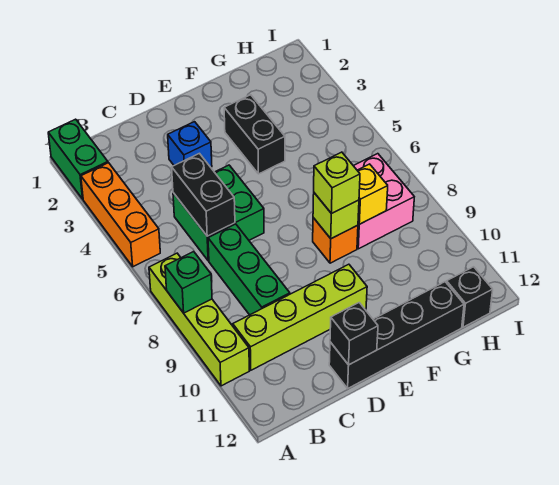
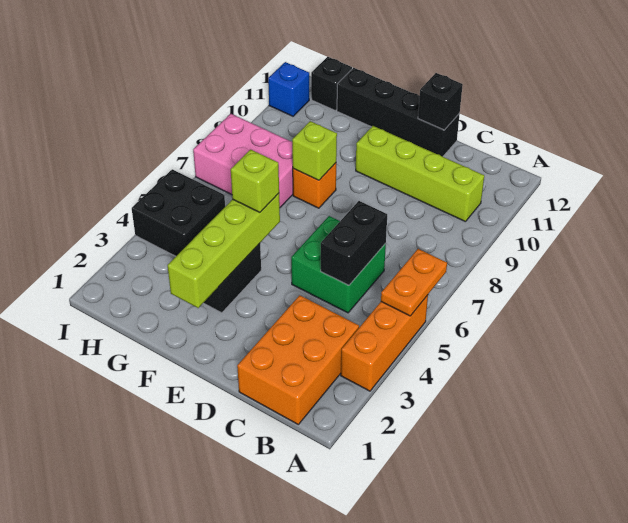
green brick A1:A2 level 1 -> none
none -> orange plate A5:A6 level 2
lime brick A7:A10 level 1 -> lime brick F2:F5 level 2
green brick A8 level 2 -> none
none -> orange brick B1:C3 level 1
green brick C7:C9 level 1 -> none
blue brick D3 level 1 -> blue brick I11 level 1
lime brick F8 level 3 -> lime brick F5 level 3
pink brick G7:H8 level 1 -> pink brick G7:I8 level 1
yellow brick G8 level 2 -> none
none -> black brick H4:I5 level 1

